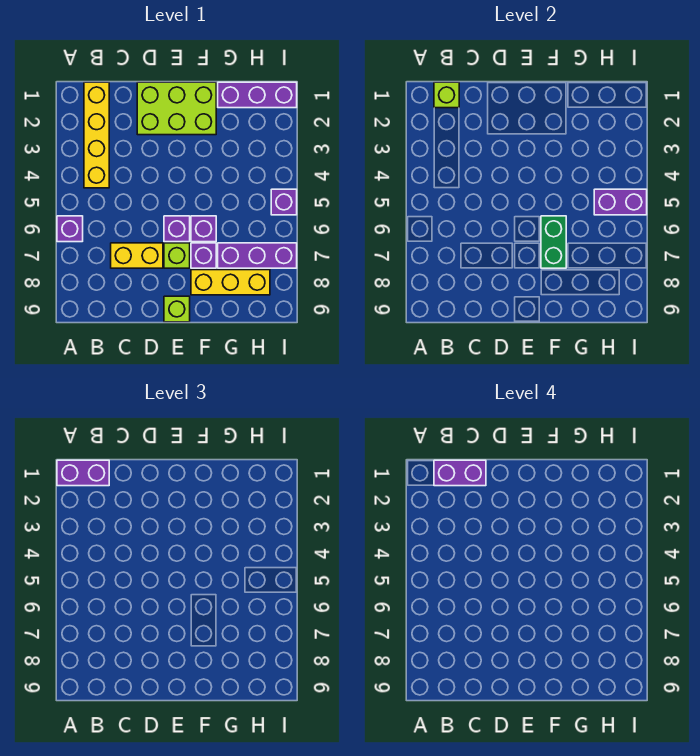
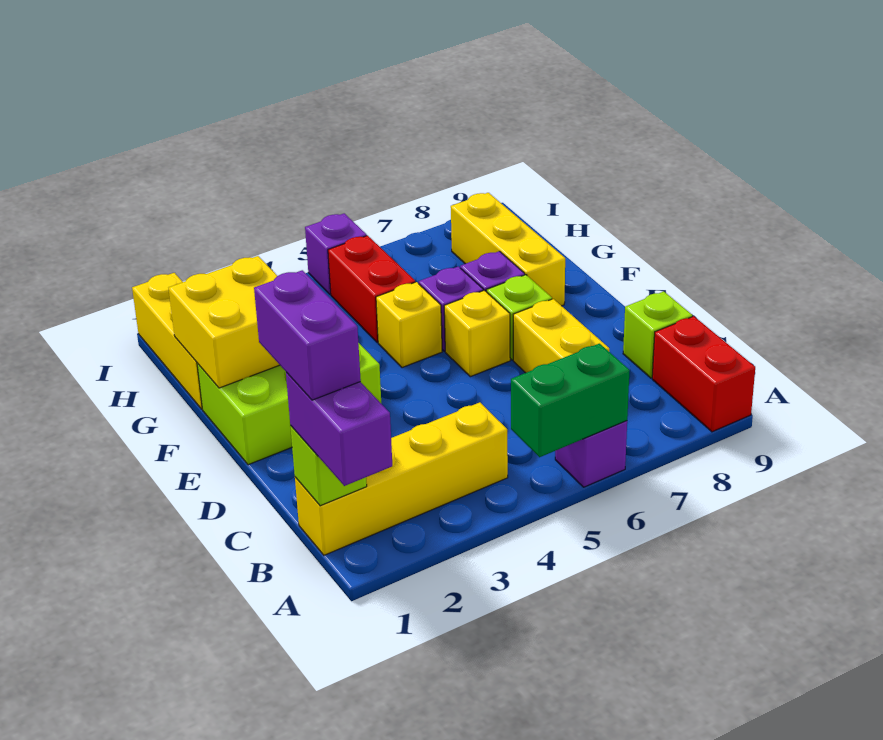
none -> red brick A9:B9 level 1
lime brick D1:F2 level 1 -> lime brick E1:F3 level 1
purple brick E6 level 1 -> yellow brick E6 level 1
lime brick E9 level 1 -> lime brick C9 level 1
none -> yellow brick F1:G2 level 2
none -> yellow brick F5 level 1
green brick F6:F7 level 2 -> green brick A5:A6 level 2
purple brick G1:I1 level 1 -> yellow brick G1:I1 level 1
none -> red brick G5:H5 level 1
purple brick G7:I7 level 1 -> none
purple brick H5:I5 level 2 -> none

